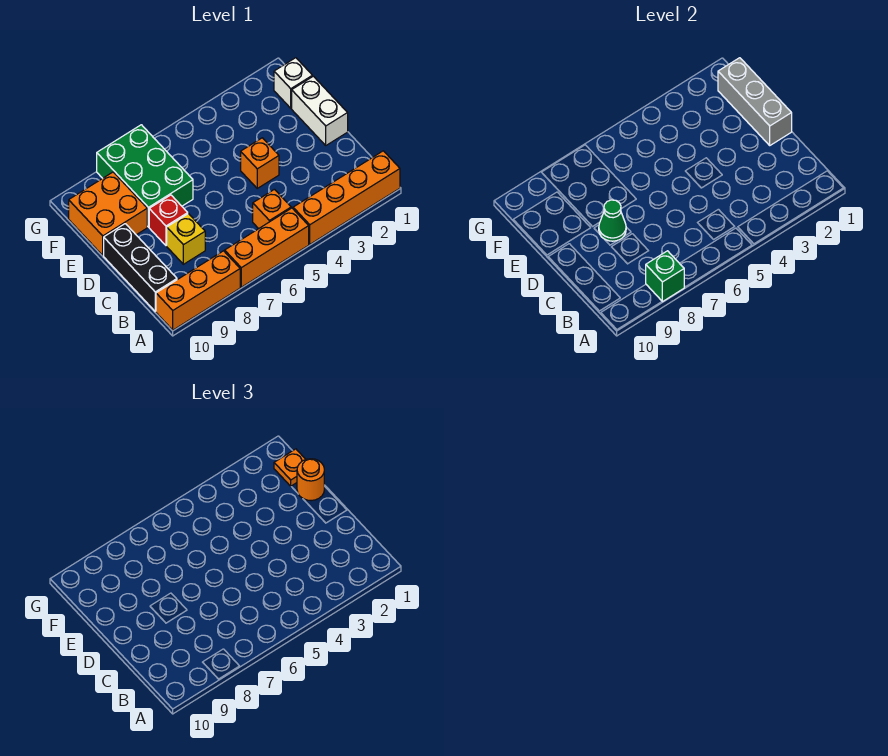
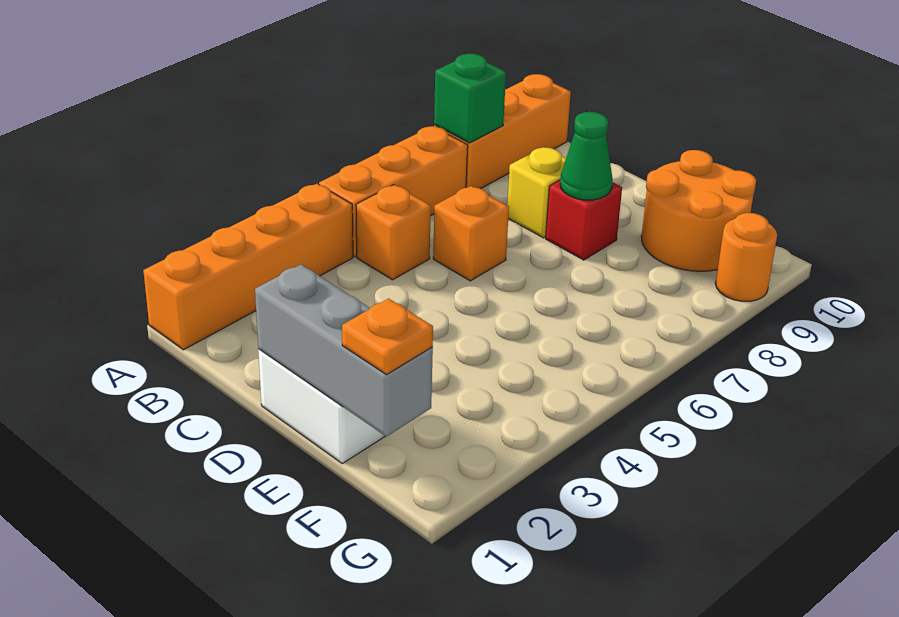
black brick B10:D10 level 1 -> none
orange brick D4 level 1 -> orange brick C6 level 1
orange round brick E1 level 3 -> orange round brick G9 level 1
green brick E7:G8 level 1 -> none
orange brick E9:F10 level 1 -> orange round brick E9:F10 level 1
white brick F1 level 1 -> none

